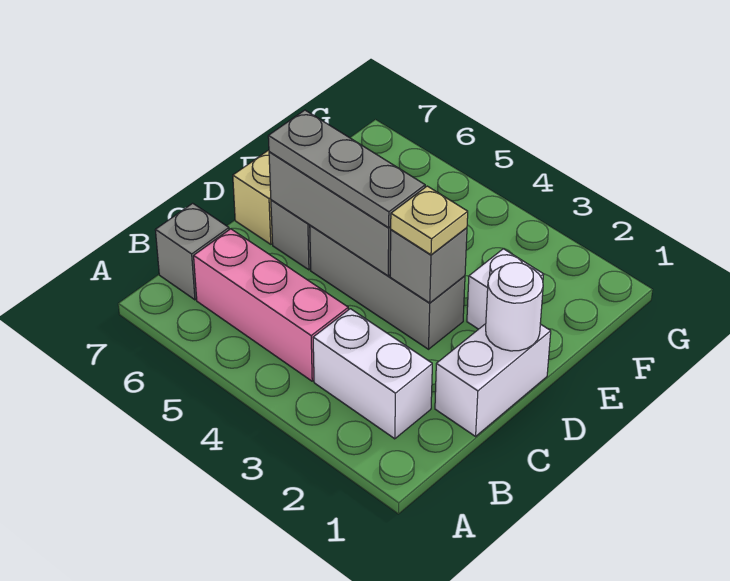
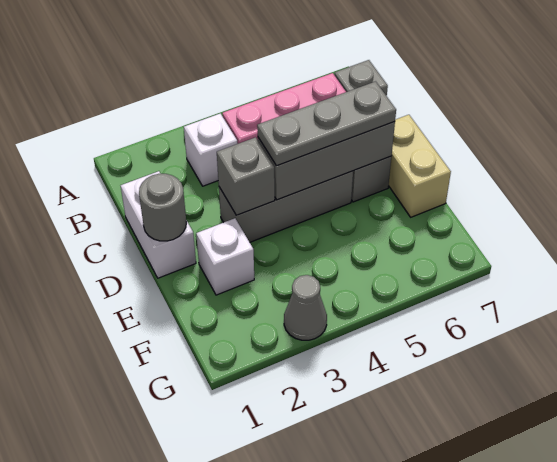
white brick B2:B3 level 1 -> white brick B3 level 1
white round brick D1 level 2 -> grey round brick D1 level 2
tan plate D3 level 3 -> none
none -> grey cone G3 level 1

